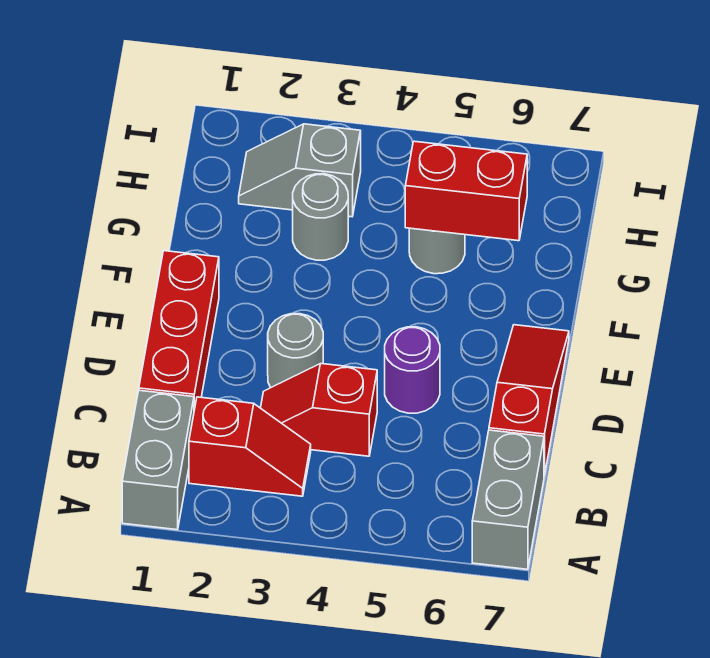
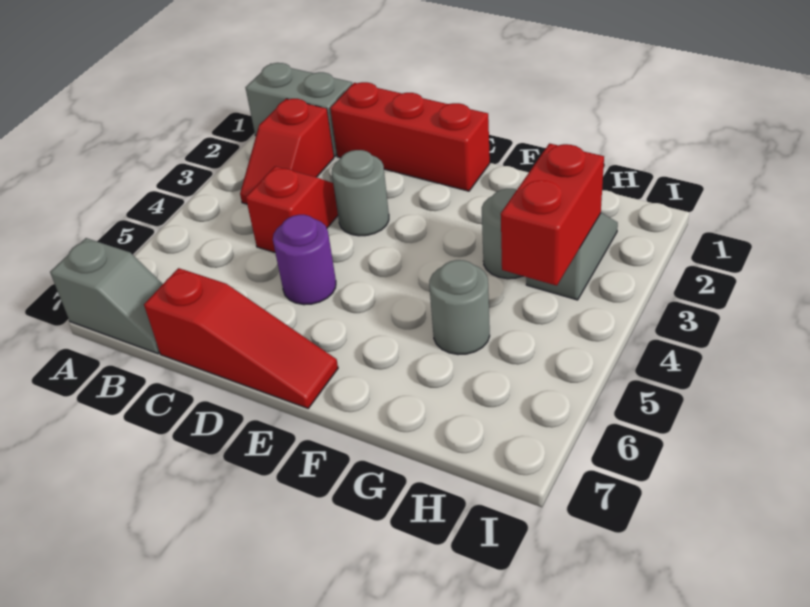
grey brick A7:B7 level 1 -> grey slope A7:B7 level 1 top A
red brick G5:G6 level 2 -> red brick H3:H4 level 2

